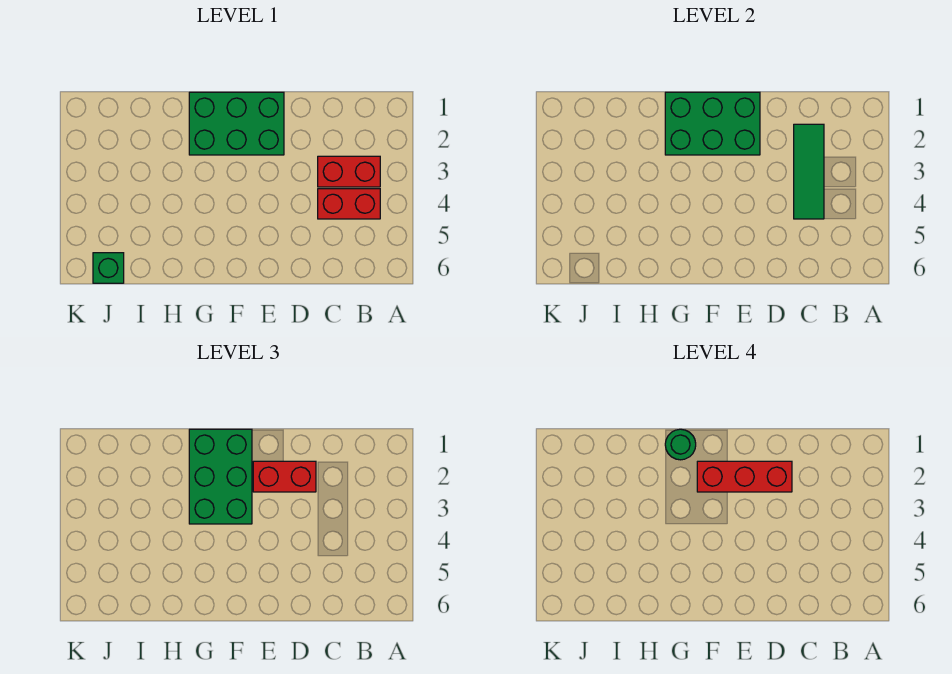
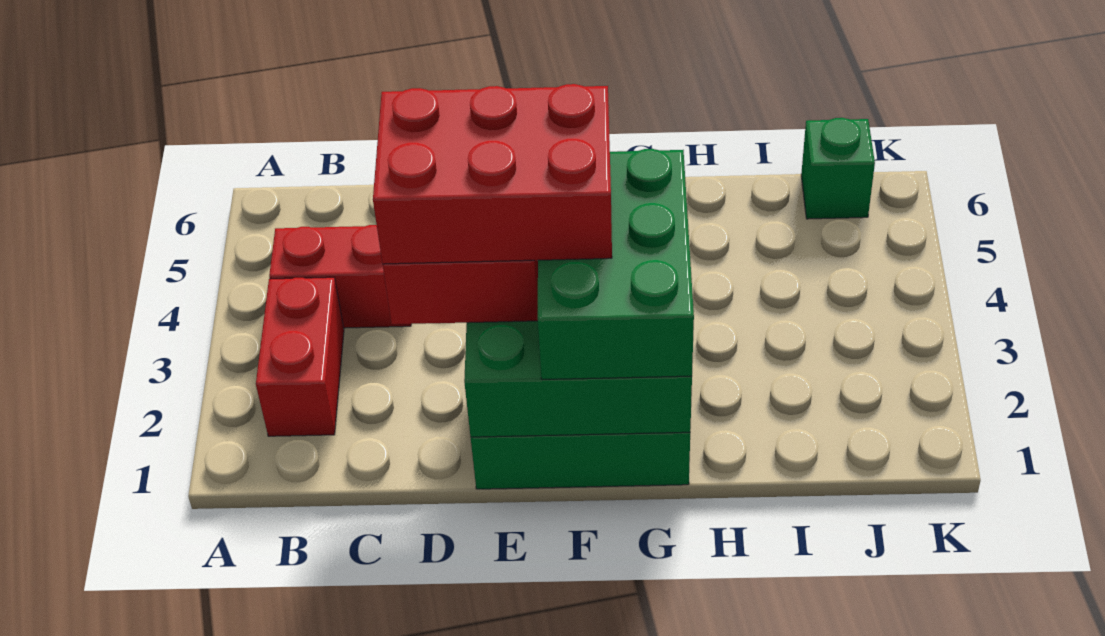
red brick B3:C3 level 1 -> red brick B2:B3 level 1
green tile C2:C4 level 2 -> none
red brick D2:F2 level 4 -> red brick D2:F3 level 4
green round brick G1 level 4 -> none

